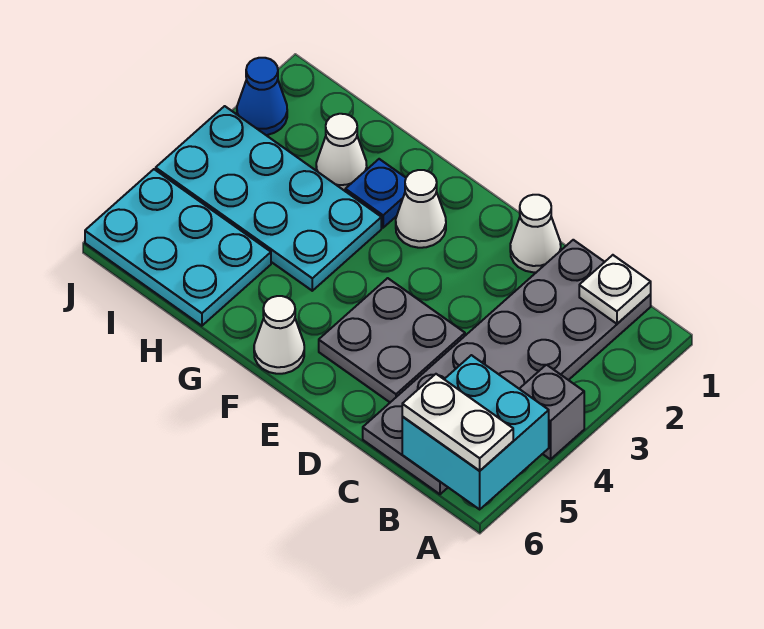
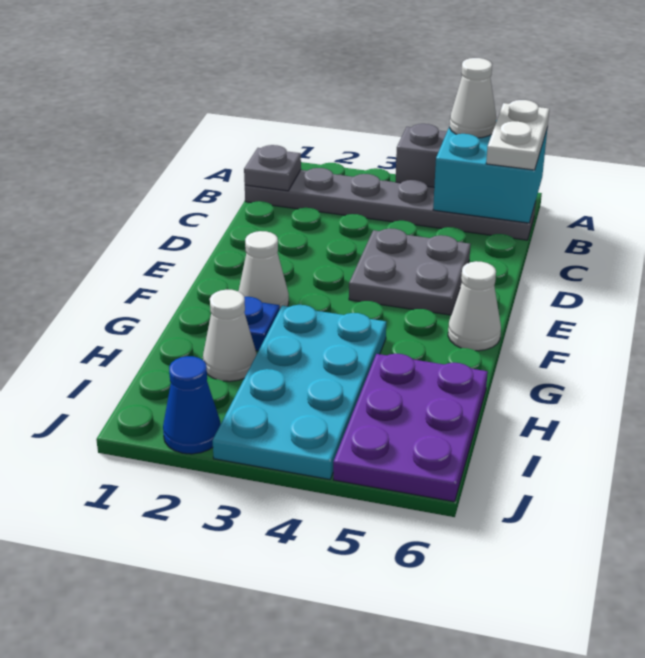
grey plate B1:C6 level 1 -> grey plate B1:B6 level 1
white plate B1 level 2 -> grey plate B1 level 2
white cone D1 level 1 -> white cone A5 level 3
cyan plate H5:J6 level 1 -> purple plate H5:J6 level 1

